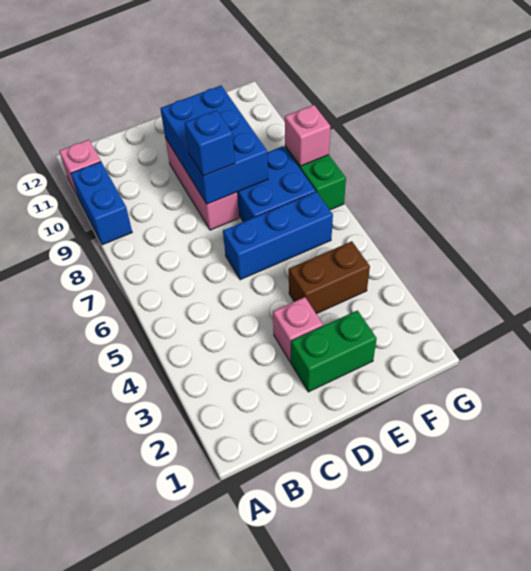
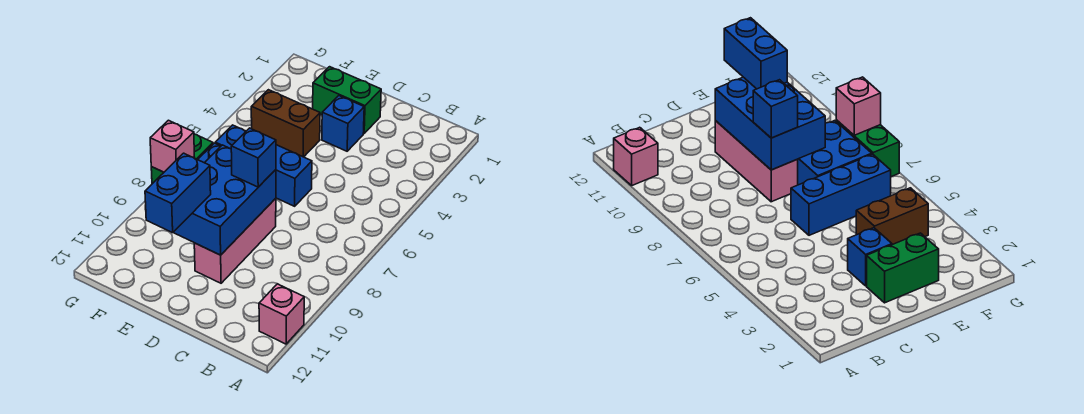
blue brick A9:A10 level 1 -> blue brick E10:E11 level 3
pink brick D3 level 1 -> blue brick D3 level 1

